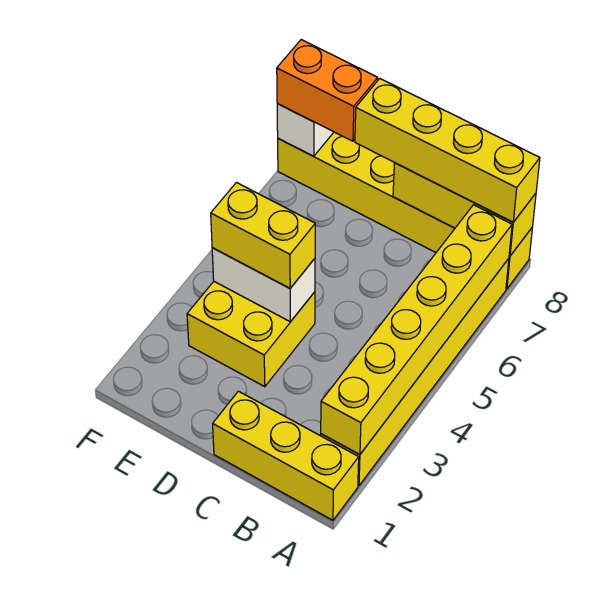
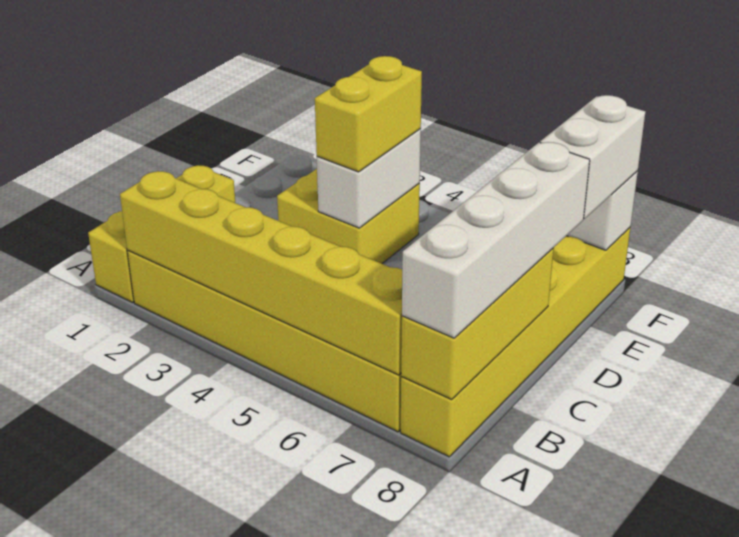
yellow brick A8:D8 level 3 -> white brick A8:D8 level 3
orange brick E8:F8 level 3 -> white brick E8:F8 level 3

